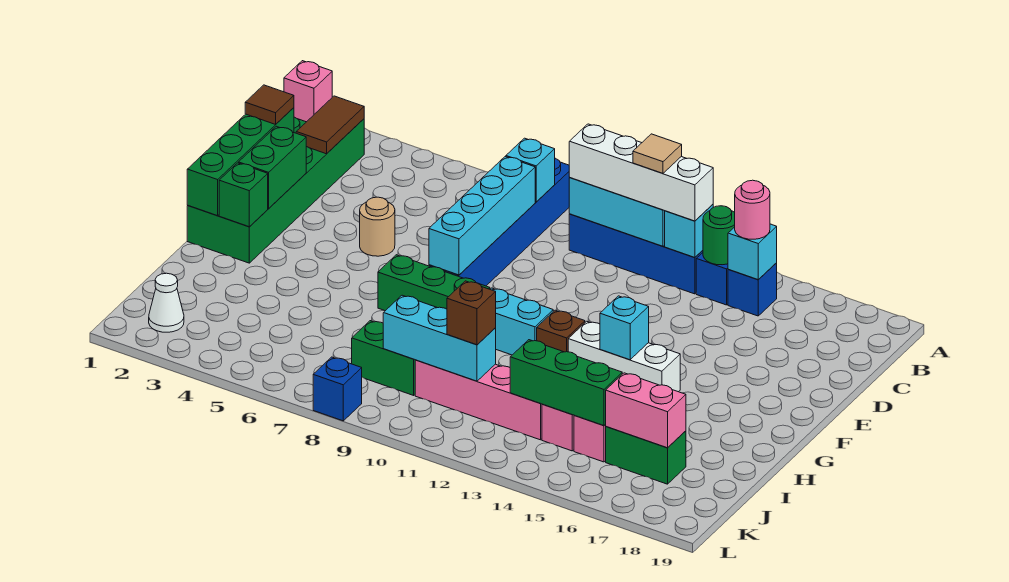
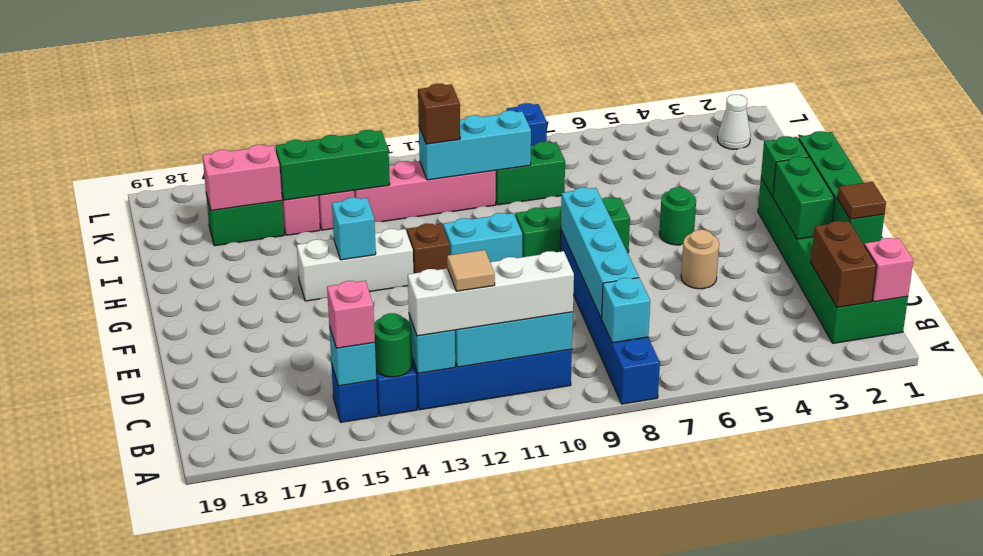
brown tile B2:C2 level 2 -> brown brick B2:C2 level 2
pink round brick B15 level 3 -> pink brick B15 level 3
none -> green round brick G5 level 1

